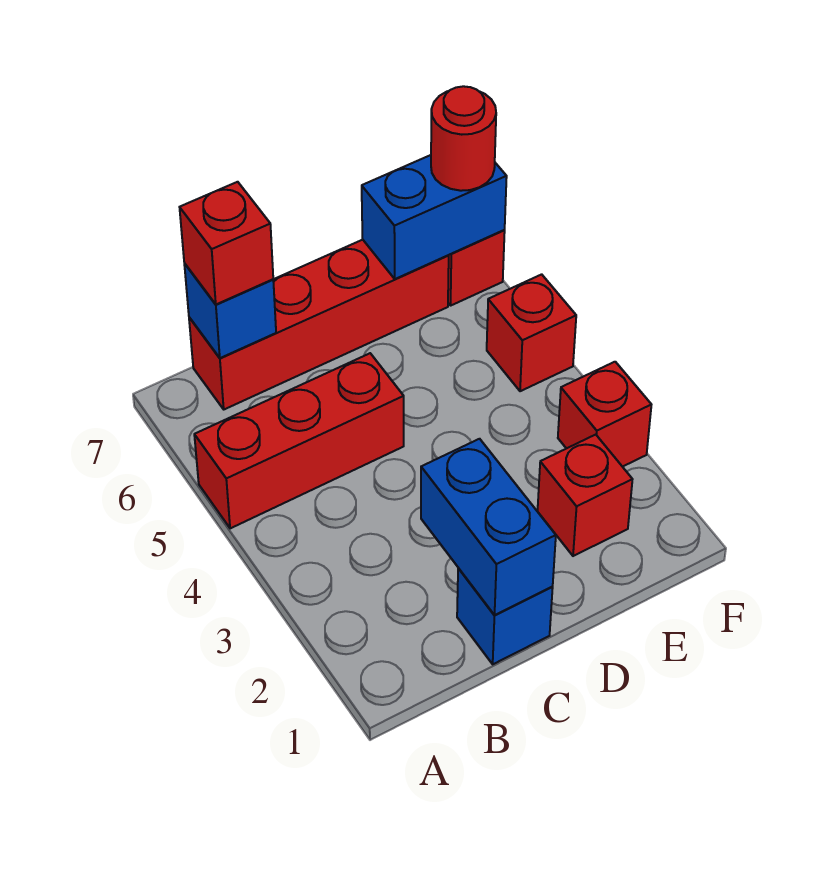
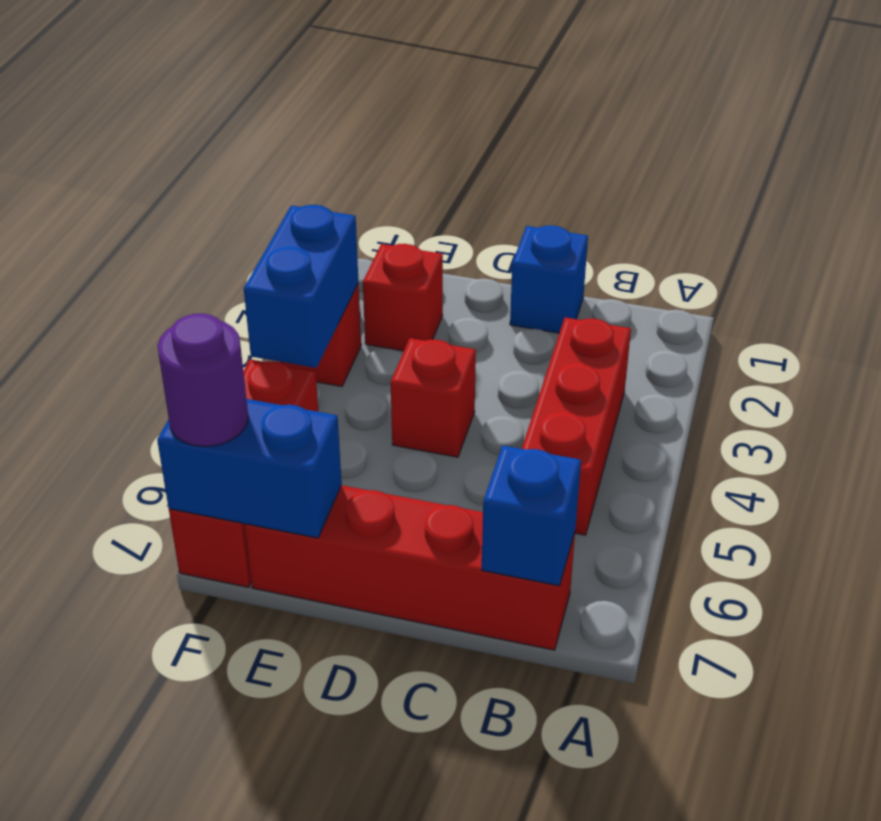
red brick A5:C5 level 1 -> red brick B3:B5 level 1
red brick B7 level 3 -> red brick D4 level 1
blue brick C1:C2 level 2 -> blue brick F3:F4 level 2
red round brick F7 level 3 -> purple round brick F7 level 3

